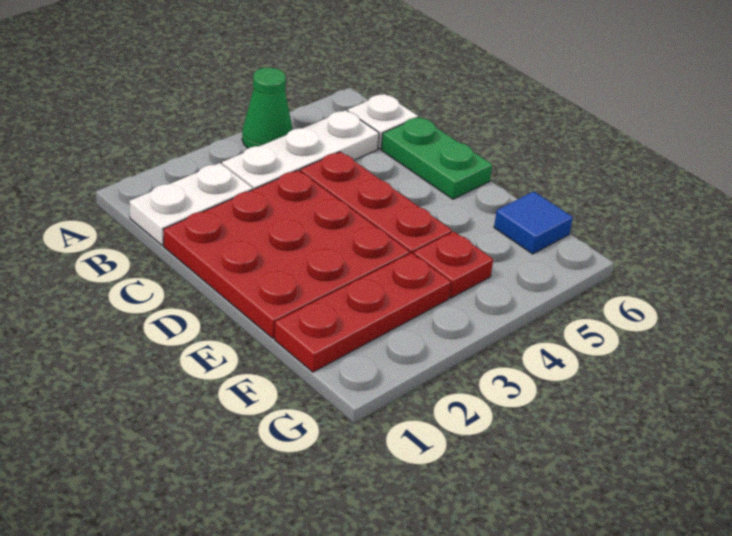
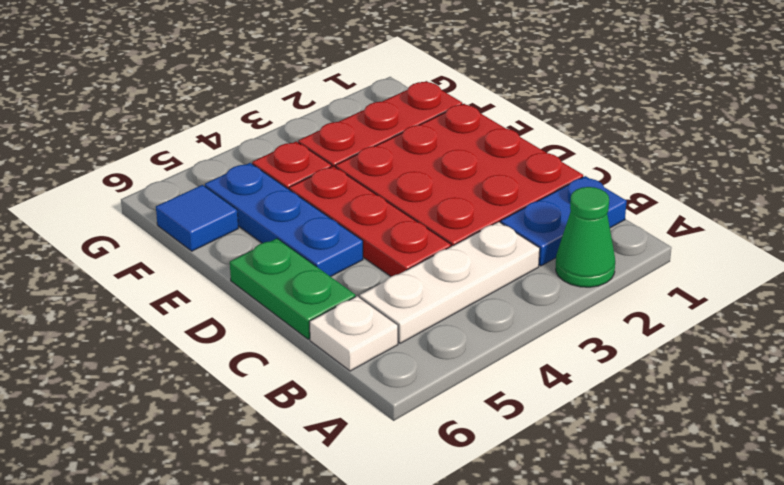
green cone A4 level 1 -> green cone A2 level 1
white plate B1:B2 level 1 -> blue plate B1:B2 level 1
none -> blue plate D5:F5 level 1

